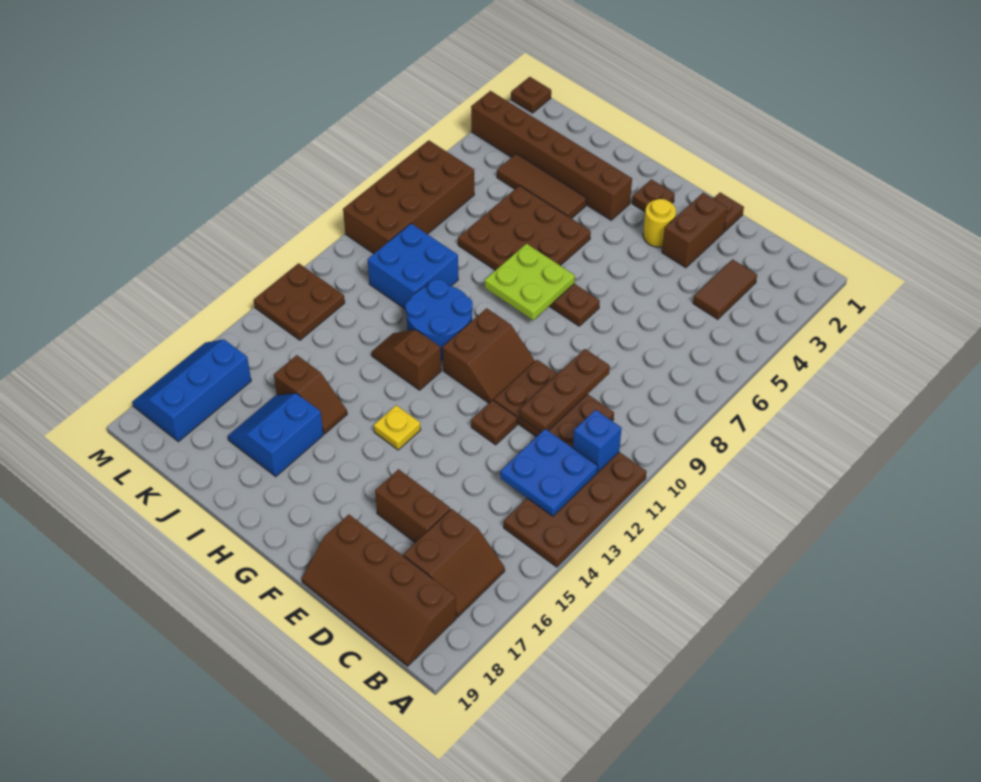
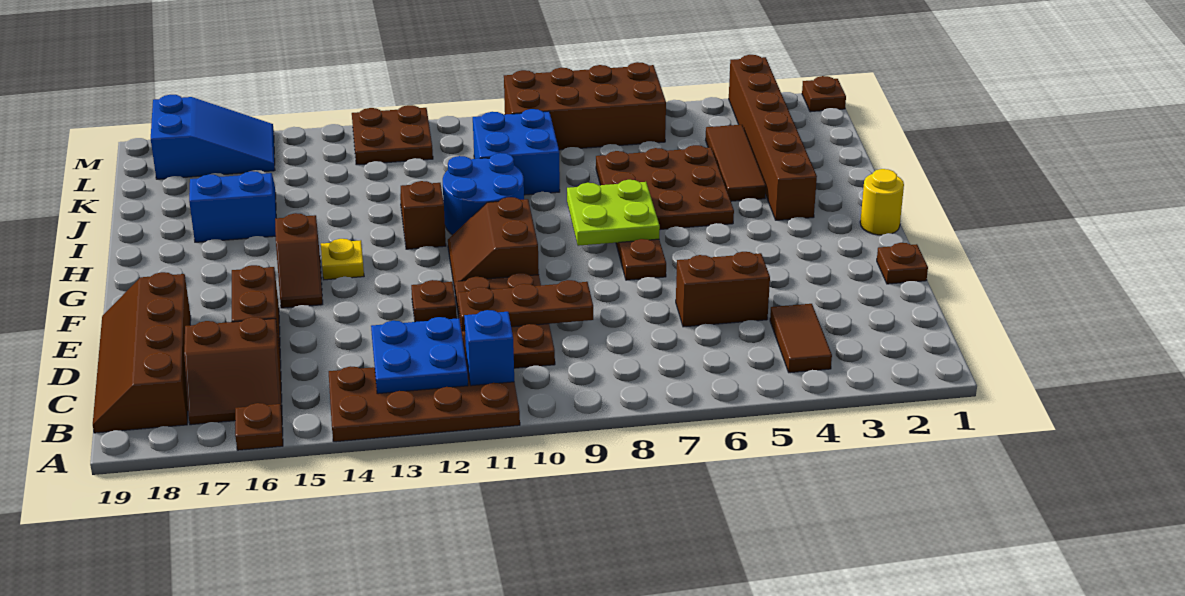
brown tile C3:C4 level 1 -> brown tile B4:C4 level 1
brown brick E2:E3 level 1 -> brown brick D5:D6 level 1
yellow round brick F3 level 1 -> yellow round brick G1 level 1
brown slope F10:G11 level 1 top G -> brown slope F10:G11 level 1 top 10
brown plate G2 level 1 -> brown plate A16 level 1
brown slope I15:J15 level 1 top J -> brown slope F15:G15 level 1 top G
blue slope L16:M18 level 1 top L -> blue slope L16:M18 level 1 top 18

